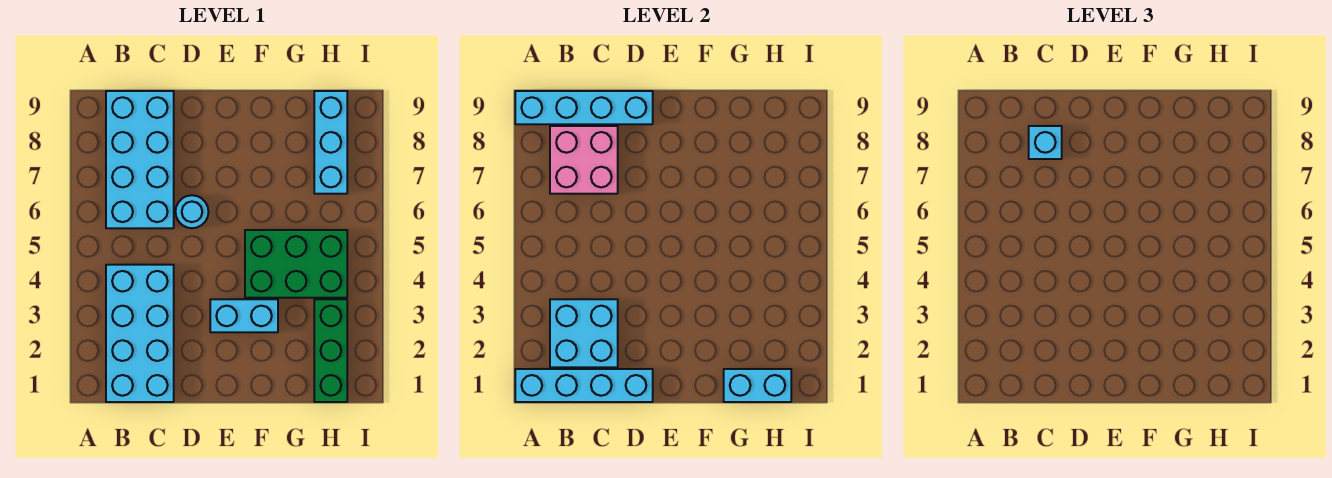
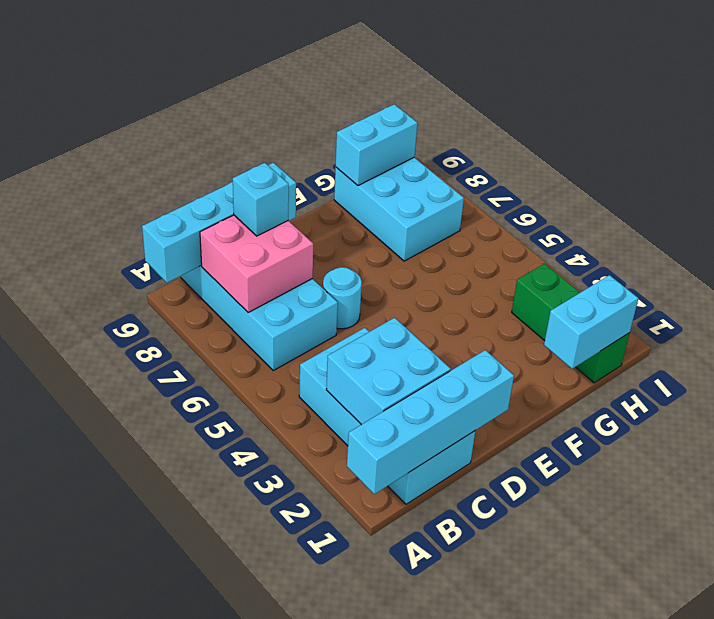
cyan brick E3:F3 level 1 -> cyan brick G9:H9 level 2
green brick F4:H5 level 1 -> none
cyan brick H7:H9 level 1 -> cyan brick G7:H9 level 1

